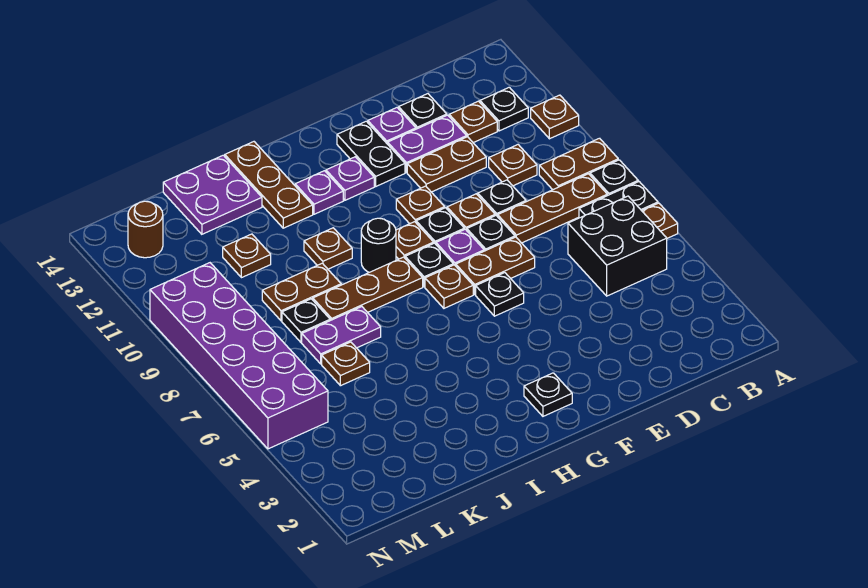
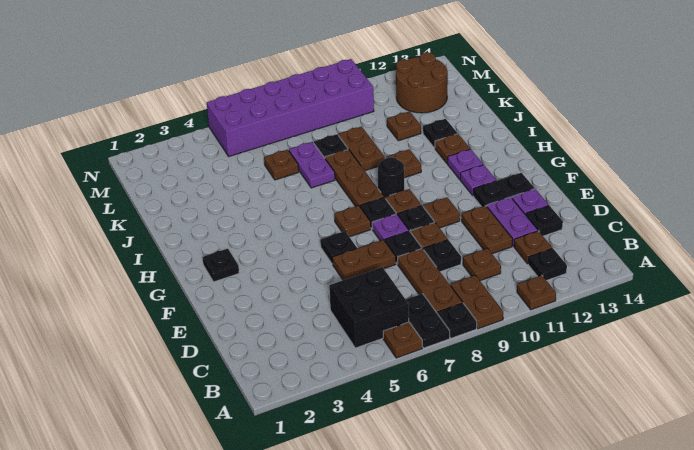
brown plate E7:F7 level 1 -> brown plate E6:E7 level 1
brown plate I12:I14 level 1 -> brown plate I12 level 1
none -> black plate J12 level 1
purple plate J13:K14 level 1 -> none
brown round brick M13 level 1 -> brown round brick L12:M13 level 1

